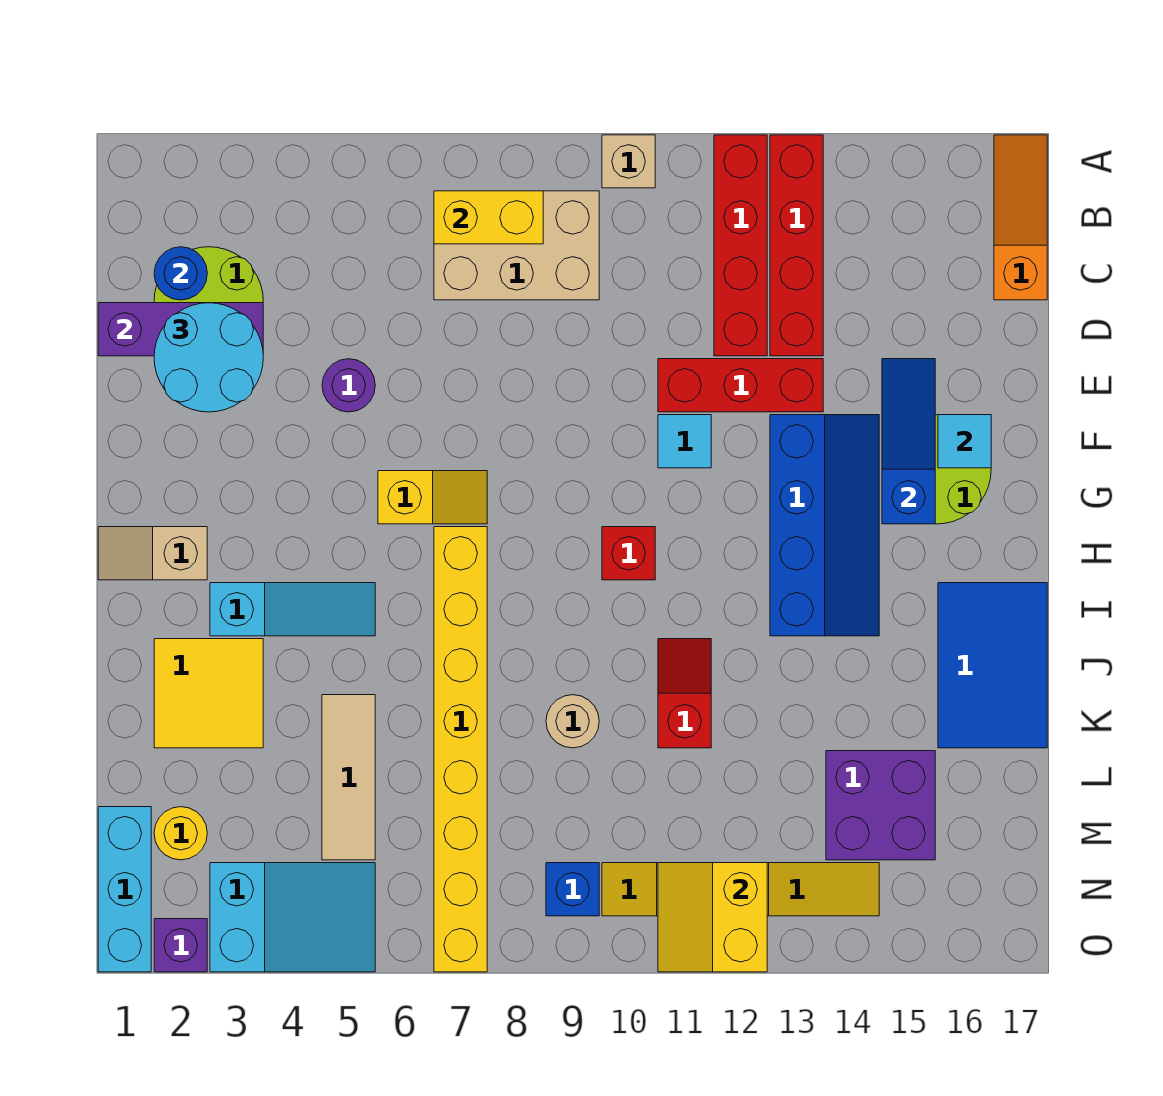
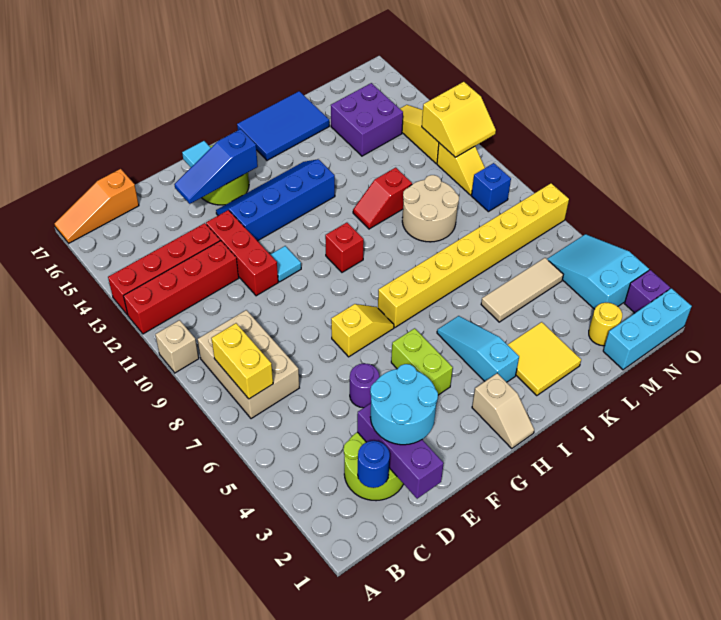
none -> lime brick G4:G5 level 1
yellow slope G6:G7 level 1 top 6 -> yellow slope F7:G7 level 1 top F
tan round brick K9 level 1 -> tan round brick K9:L10 level 1

